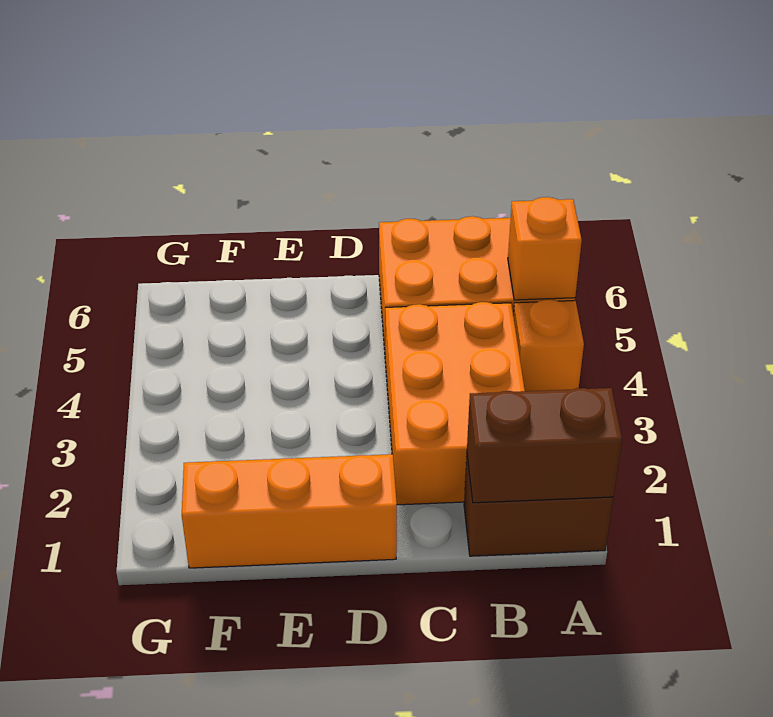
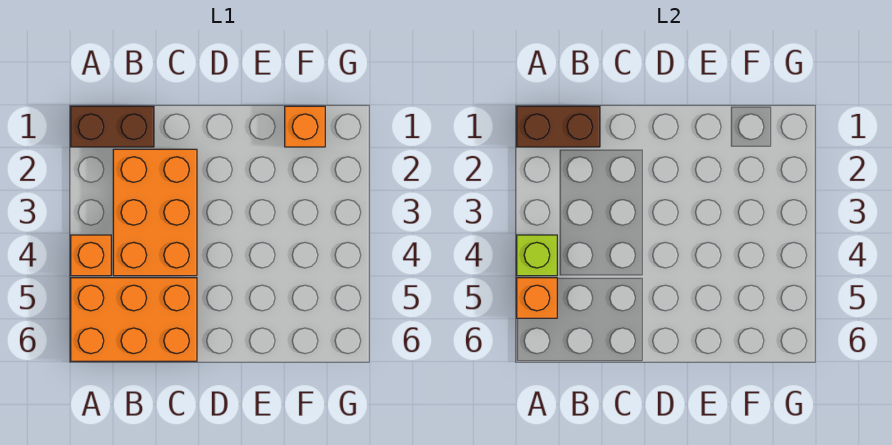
none -> lime brick A4 level 2
orange brick D1:F1 level 1 -> orange brick F1 level 1

